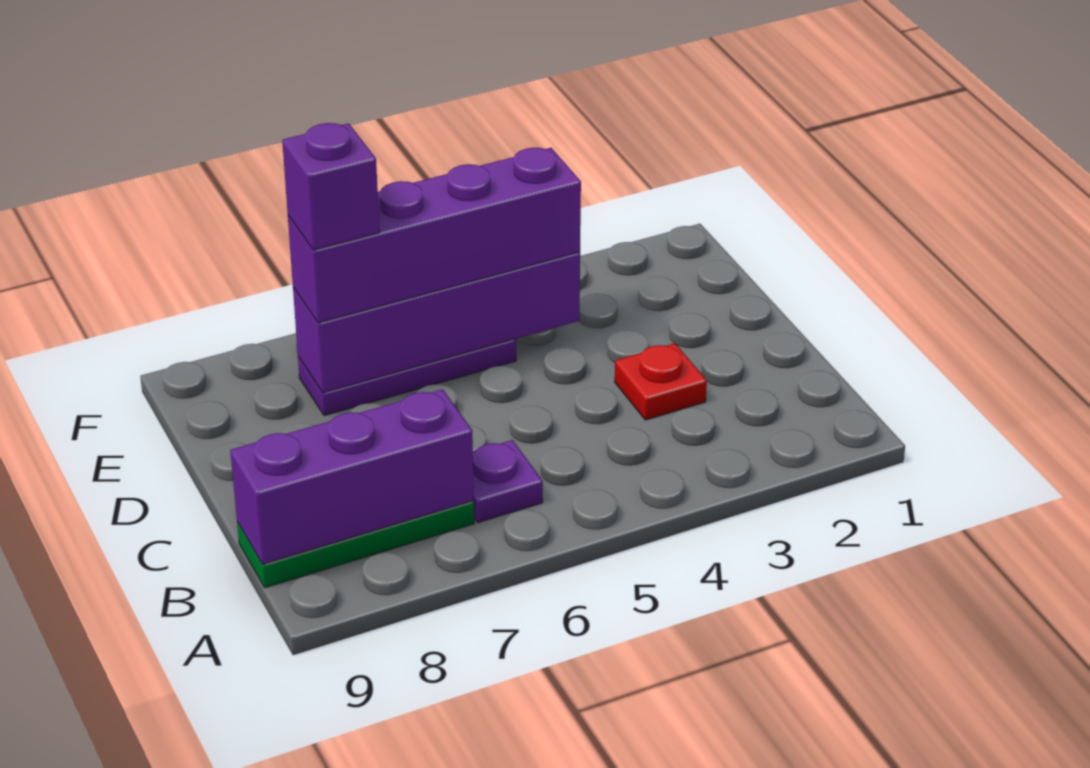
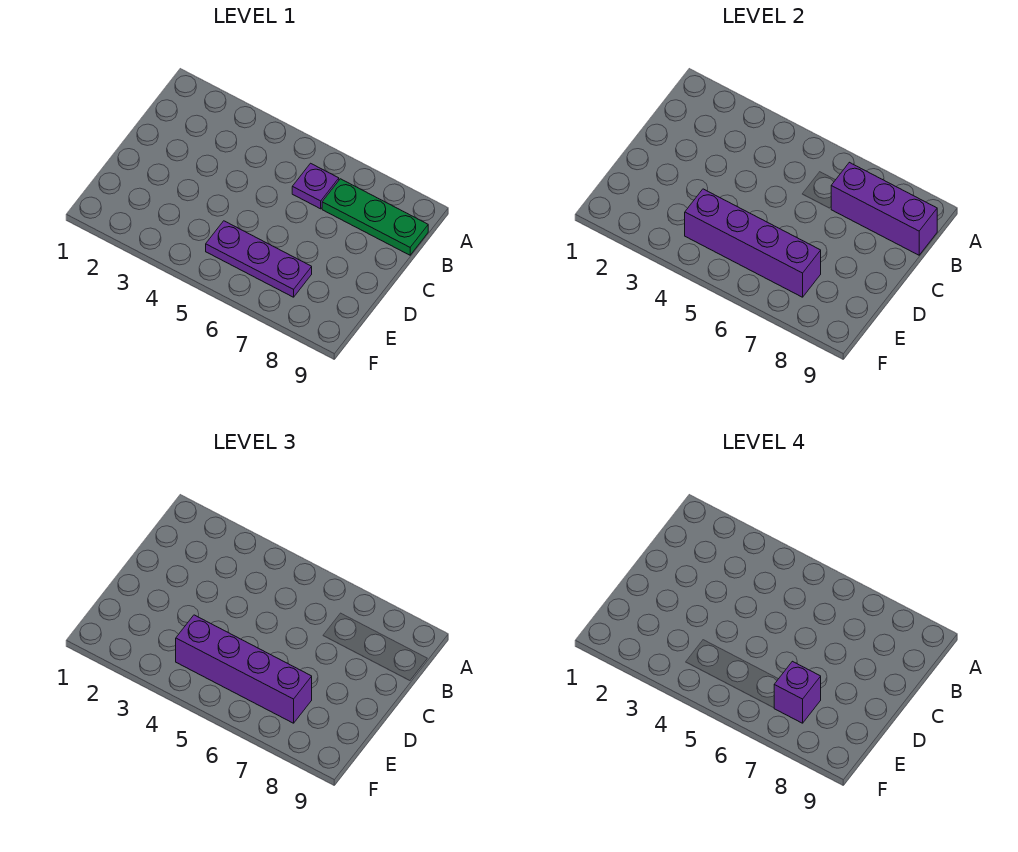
red plate C3 level 1 -> none

